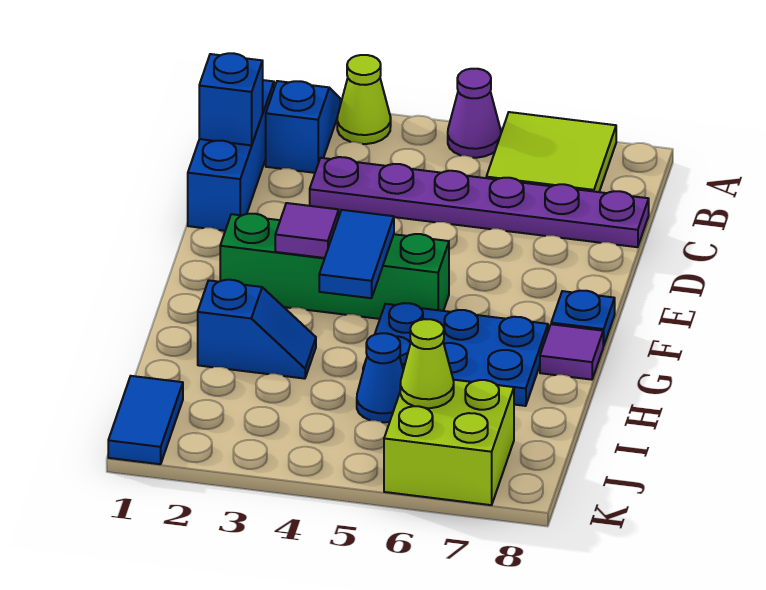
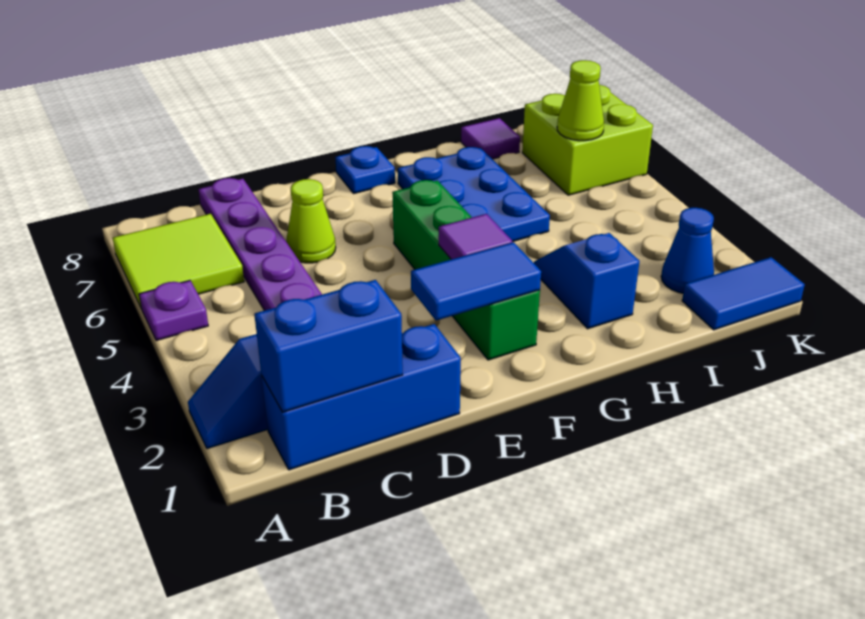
lime cone A3 level 1 -> lime cone D6 level 1
purple cone A5 level 1 -> purple plate A5 level 1
blue brick C1 level 2 -> blue brick B1:C1 level 2
blue tile F4:G4 level 2 -> blue tile E2:F2 level 2
purple tile G8 level 1 -> purple tile I8 level 1
blue cone I5 level 1 -> blue cone J2 level 1

